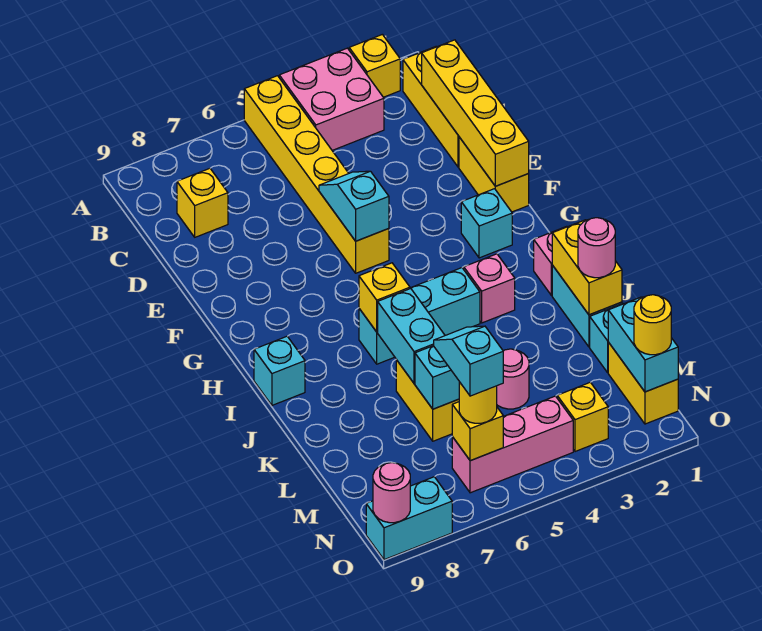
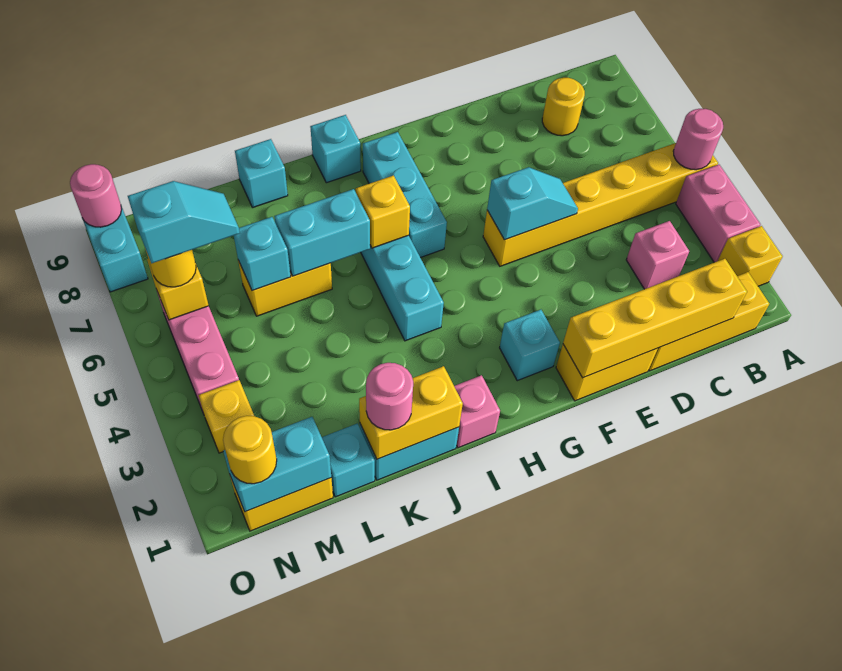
pink brick A3:B4 level 1 -> pink brick A3:A4 level 1
yellow brick C8 level 1 -> yellow round brick C8 level 1
none -> cyan brick H6:H8 level 1
pink brick I3 level 1 -> pink brick C3 level 1
none -> cyan brick K9 level 1
pink round brick L4 level 1 -> pink round brick A5 level 2

